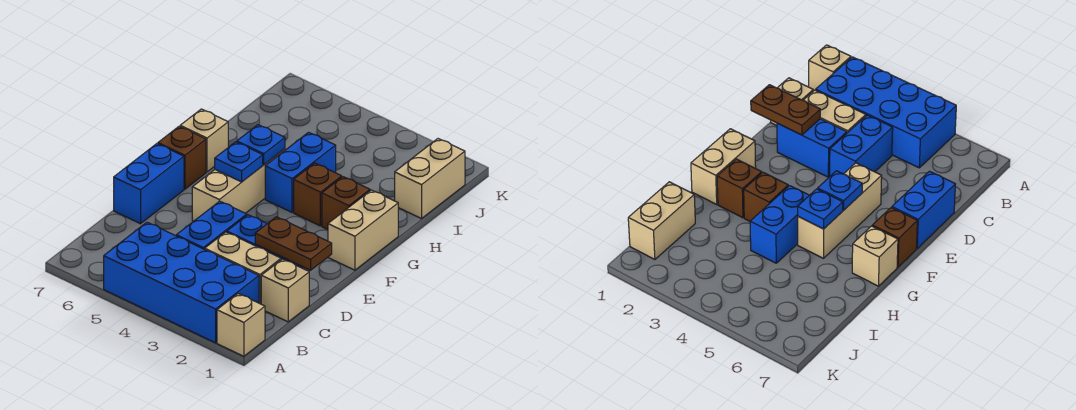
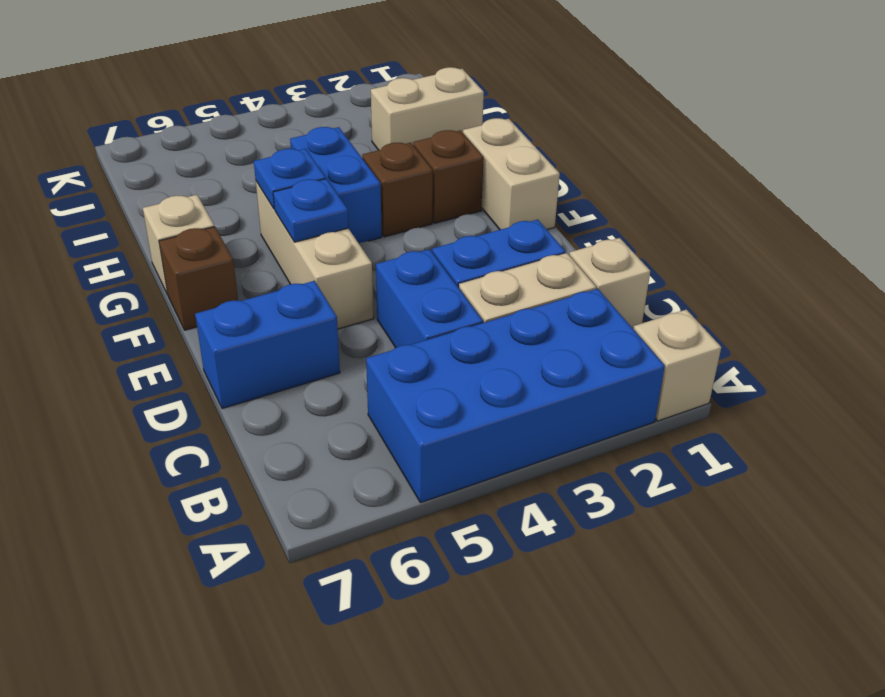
brown plate D1:D2 level 2 -> none
blue brick D7:E7 level 1 -> blue brick D6:D7 level 1
tan brick I1:J1 level 1 -> tan brick I1:I2 level 1

